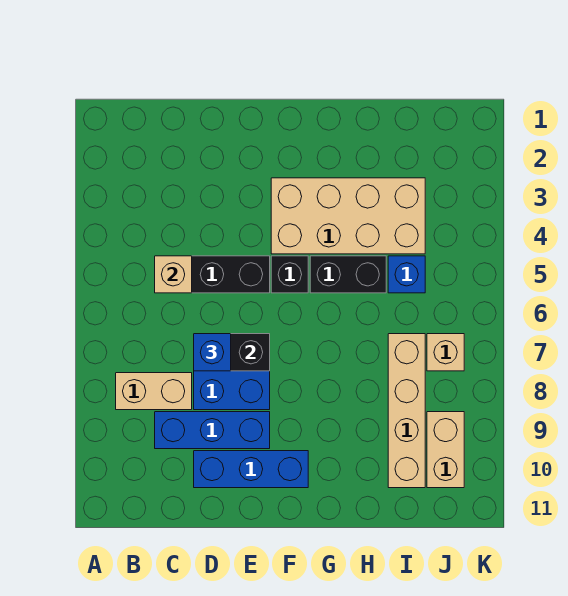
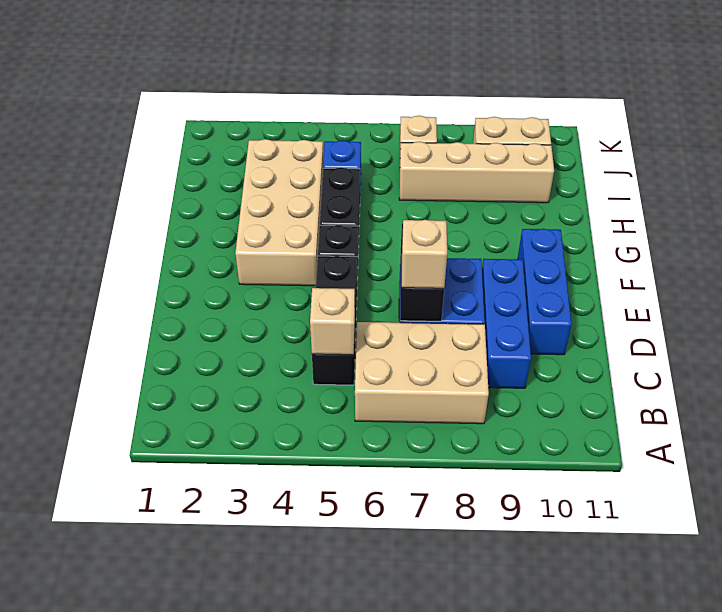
tan brick B8:C8 level 1 -> tan brick B6:C8 level 1
blue brick D7 level 3 -> tan brick D7 level 3

